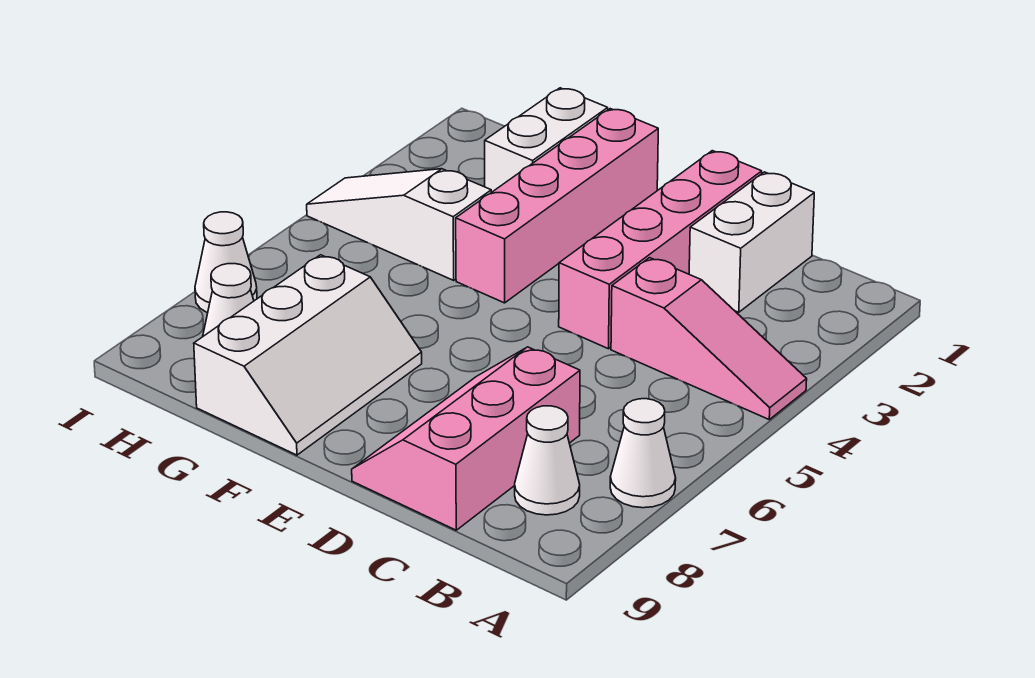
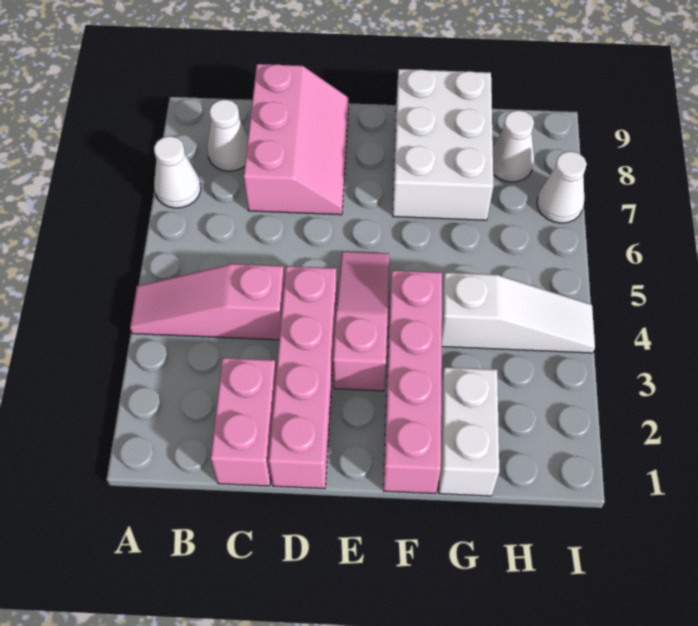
white brick C1:C2 level 1 -> pink brick C1:C2 level 1
none -> pink slope E3:E5 level 1 top 3
white slope F7:G9 level 1 top G -> white brick F7:G9 level 1

